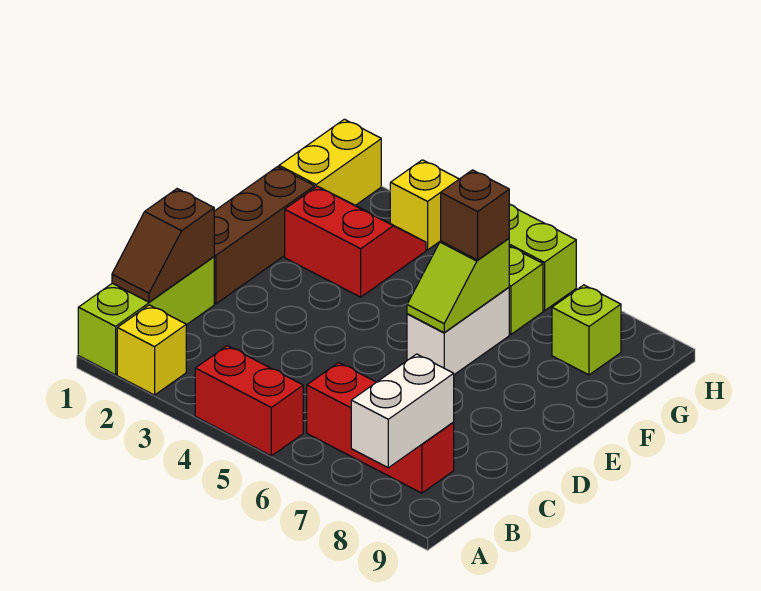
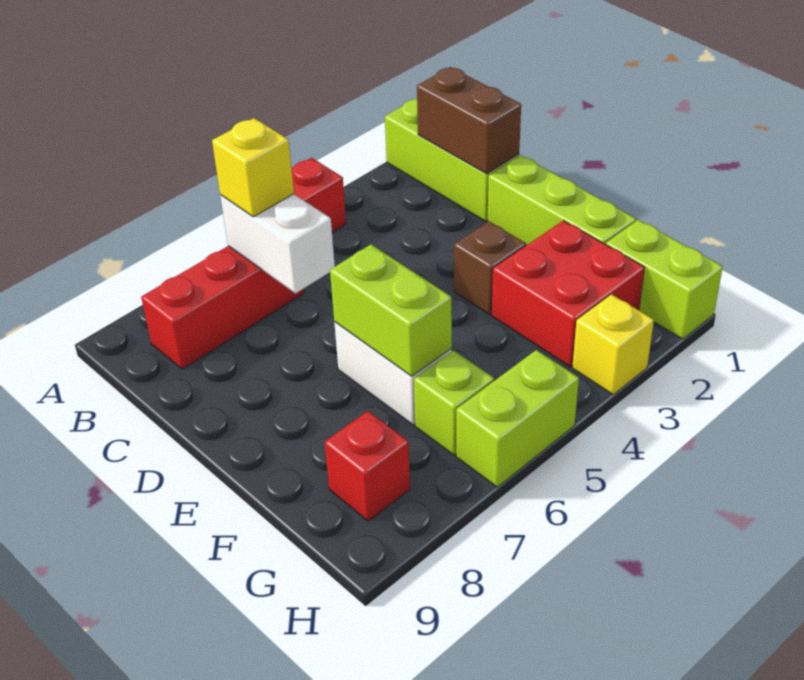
yellow brick A2 level 1 -> yellow brick B6 level 3
white brick A8:B8 level 2 -> white brick B6:C6 level 2
brown slope B1:C1 level 2 top C -> brown brick B1:C1 level 2
brown brick D1:F1 level 1 -> lime brick D1:F1 level 1
lime slope E6:F6 level 2 top F -> lime brick E6:F6 level 2
red slope F2:G3 level 1 top F -> red brick F2:G3 level 1
brown brick F6 level 3 -> brown brick E3 level 1
yellow brick G1:H1 level 1 -> lime brick G1:H1 level 1
lime brick G8 level 1 -> red brick G8 level 1

